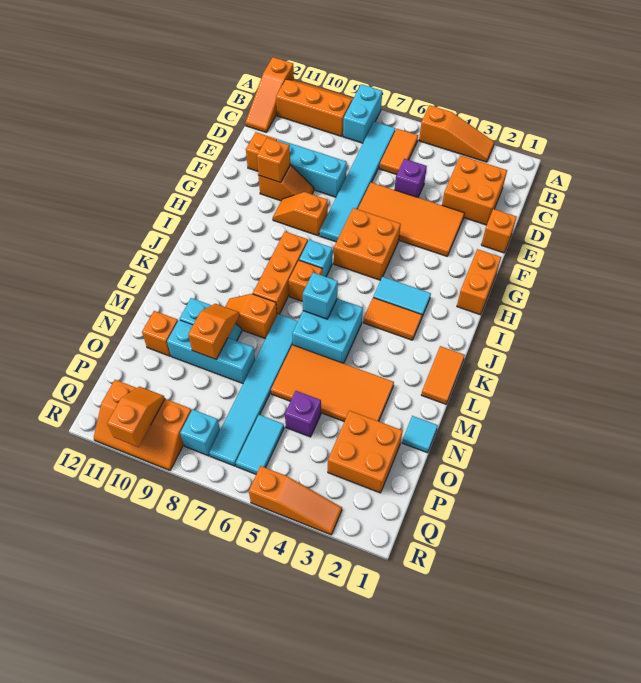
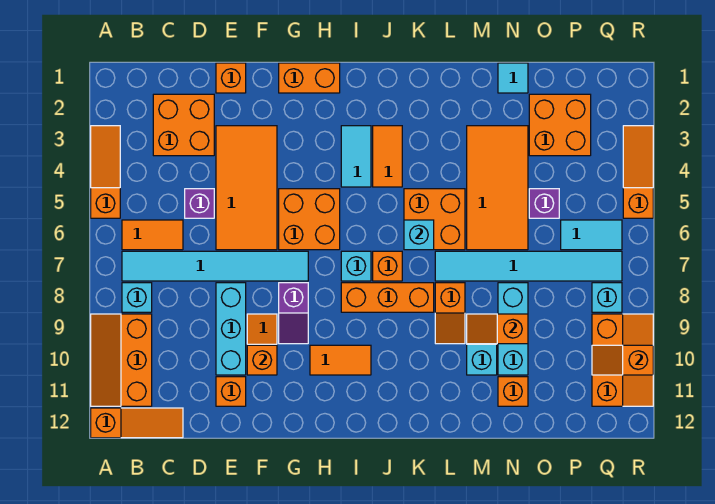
cyan brick A8:B8 level 1 -> cyan brick B8 level 1
orange slope G8:G9 level 1 top 8 -> purple slope G8:G9 level 1 top 8
orange tile K1:L1 level 1 -> orange tile H10:I10 level 1
cyan brick K5:L6 level 1 -> orange brick K5:L6 level 1

